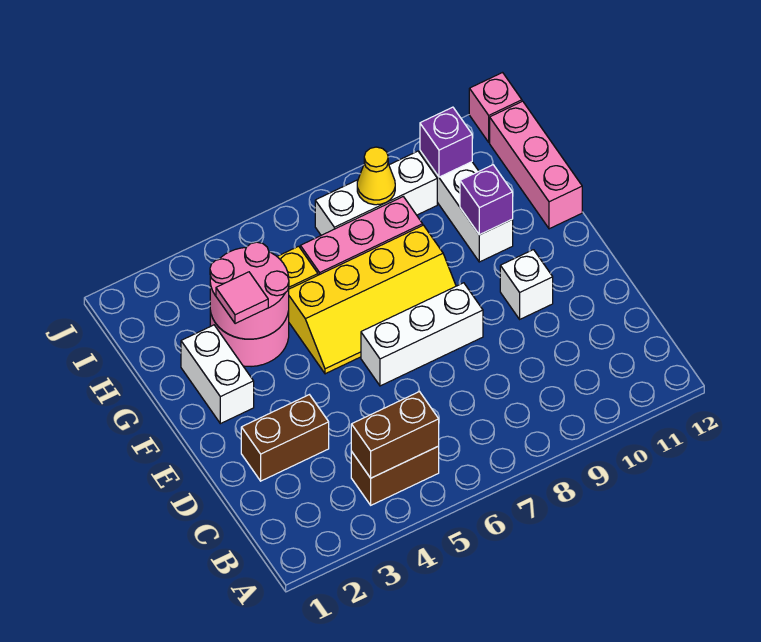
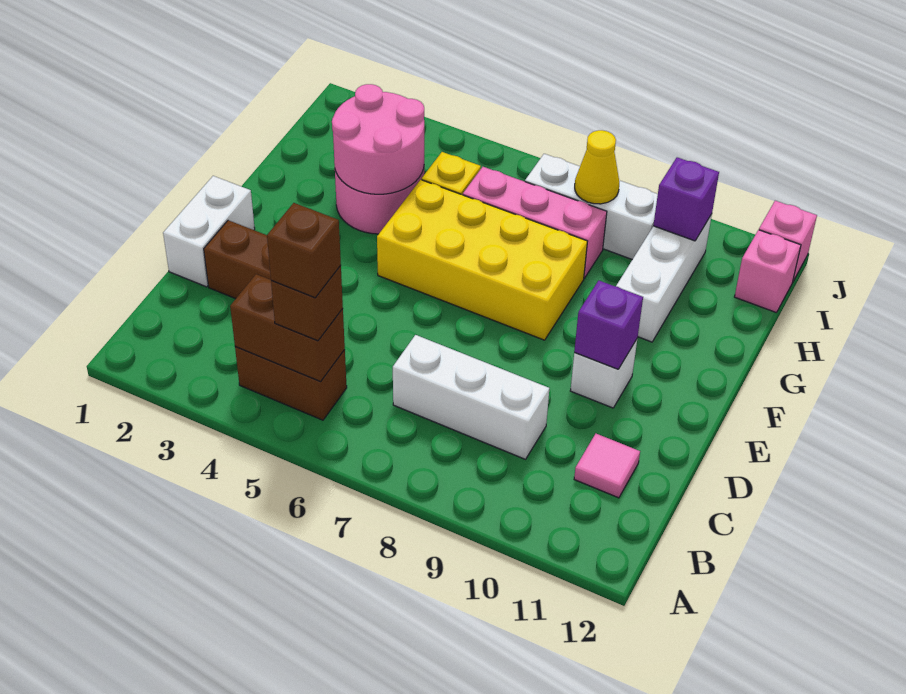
none -> brown brick B5 level 3
none -> brown brick B5 level 4
white brick E6:E8 level 1 -> white brick C7:C9 level 1
white brick F2:G2 level 1 -> white brick D1:E1 level 1
yellow slope F5:G8 level 1 top G -> yellow brick F5:G8 level 1
pink tile G3 level 3 -> pink tile C11 level 1
purple brick G10 level 2 -> purple brick E10 level 2
pink brick G12:I12 level 1 -> pink brick I12 level 1

